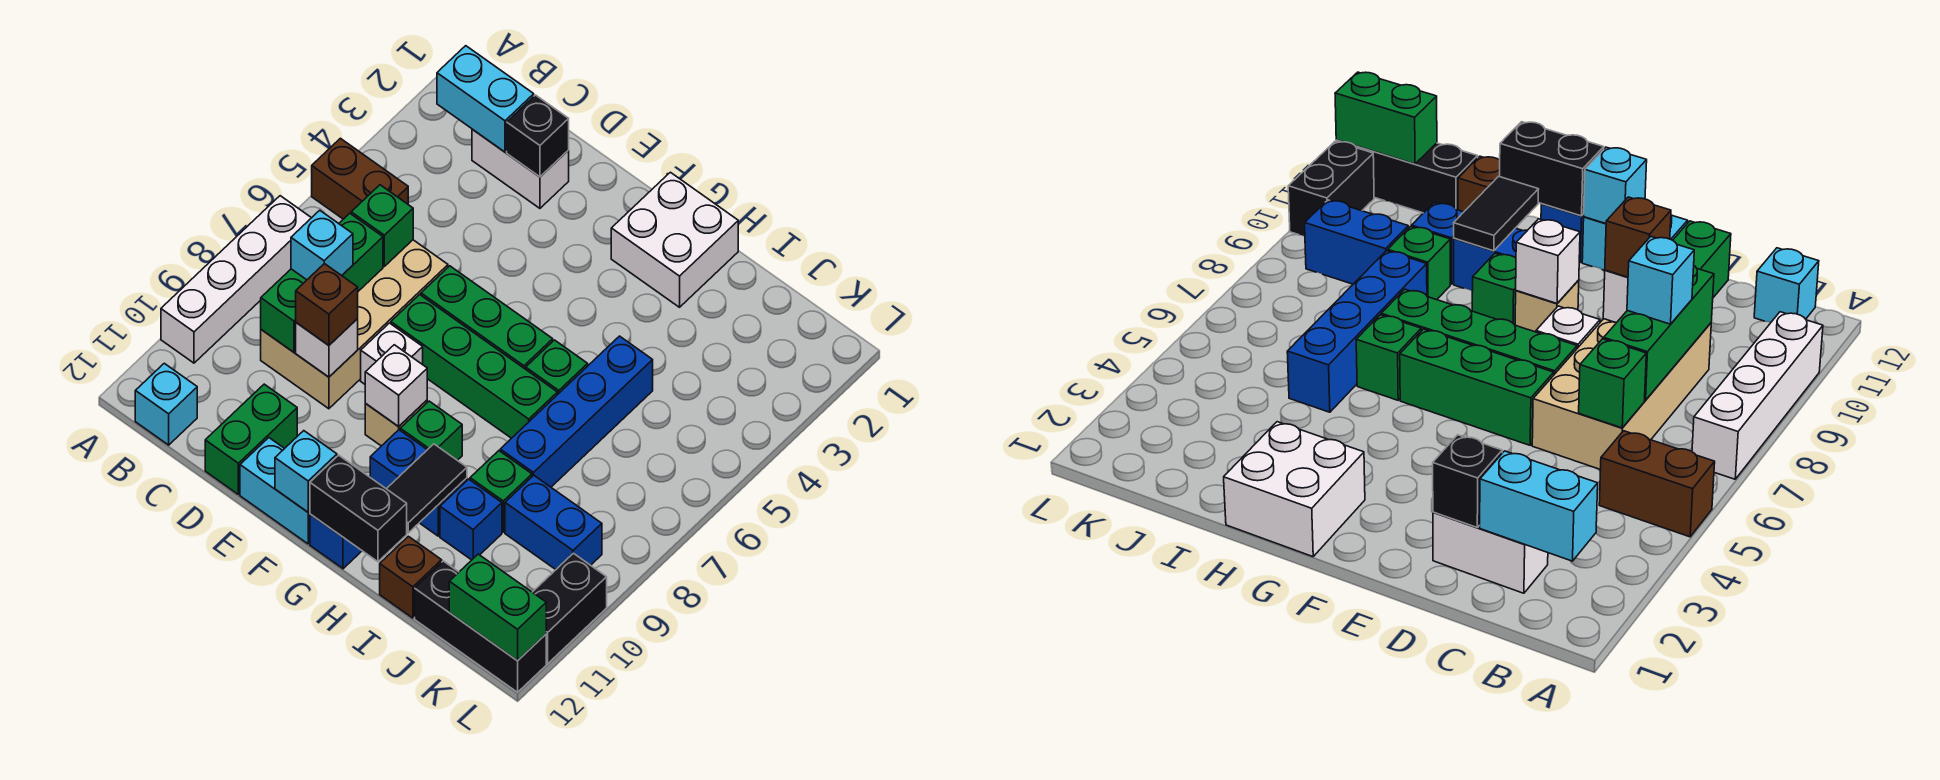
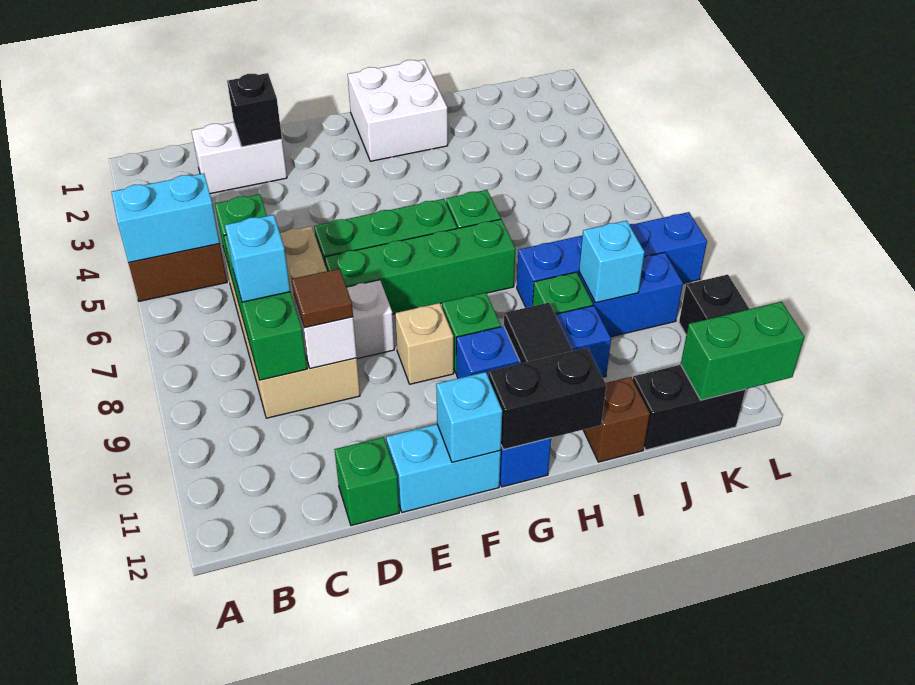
white brick A7:A10 level 1 -> none
cyan brick B2:C2 level 2 -> cyan brick A5:B5 level 2
cyan brick B12 level 1 -> cyan brick J9 level 2
brown brick D9 level 3 -> brown tile D9 level 3
green brick D11:D12 level 1 -> green brick D12 level 1
white brick F9 level 2 -> none
blue brick I5:I8 level 1 -> blue brick I8:L8 level 1
black brick J12:L12 level 1 -> black brick J12:K12 level 1

